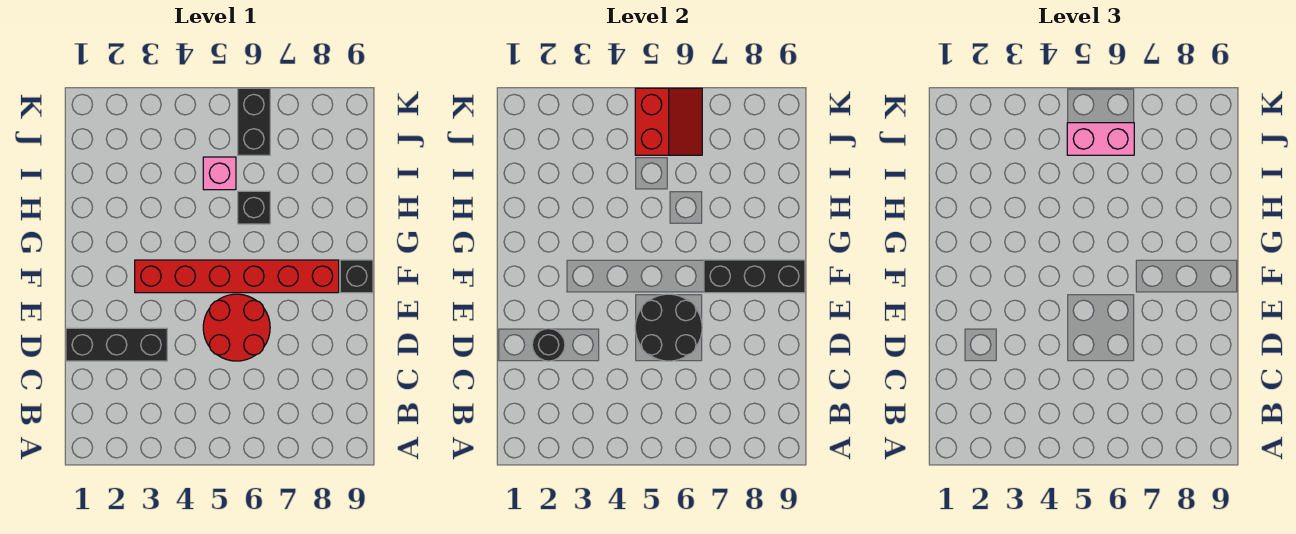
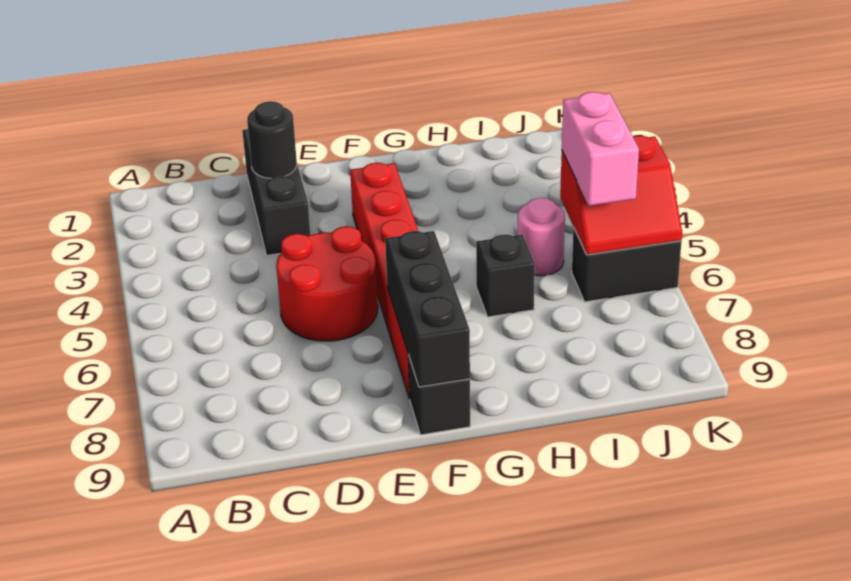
black round brick D5:E6 level 2 -> none
pink brick I5 level 1 -> pink round brick I5 level 1

